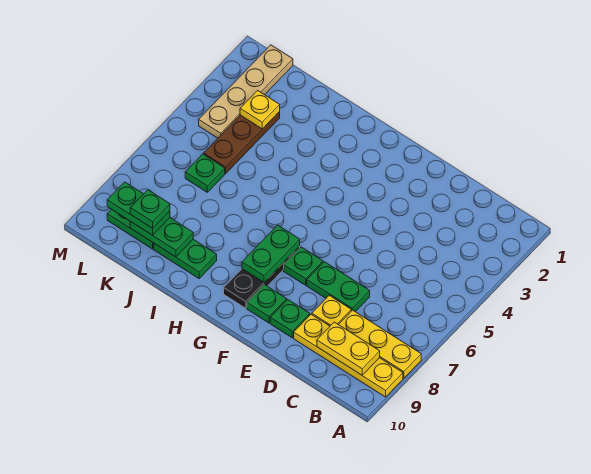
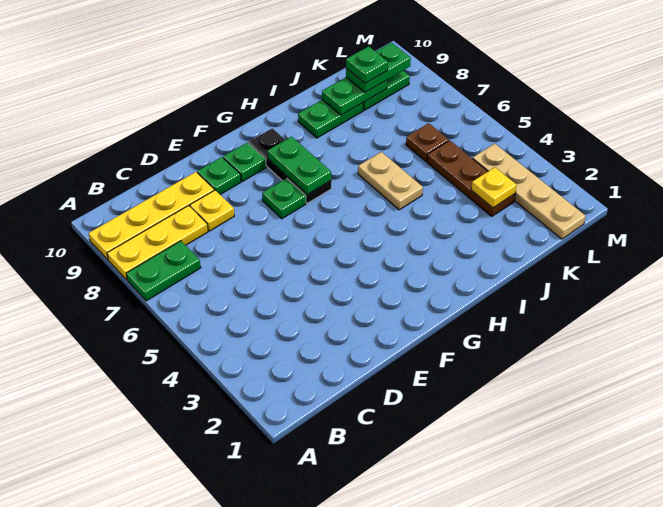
yellow plate B9:C9 level 2 -> none
green plate D7:E7 level 1 -> green plate A7:B7 level 1
none -> tan plate I5:I6 level 1
green plate K6 level 1 -> brown plate K6 level 1

